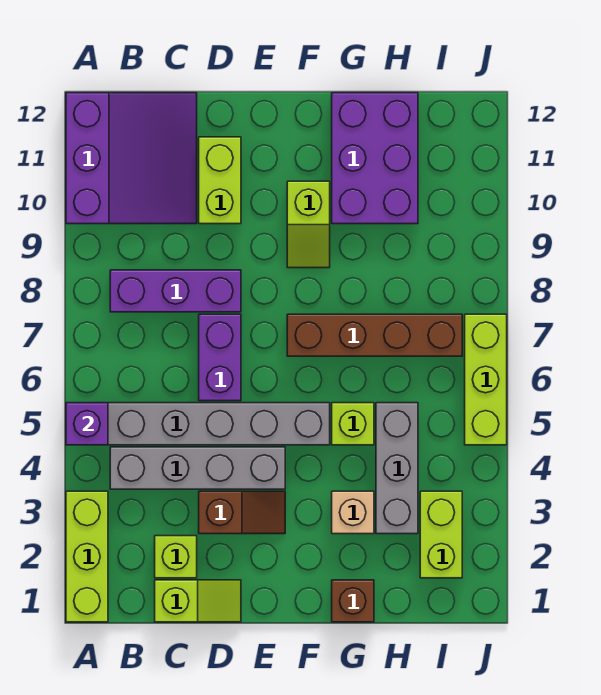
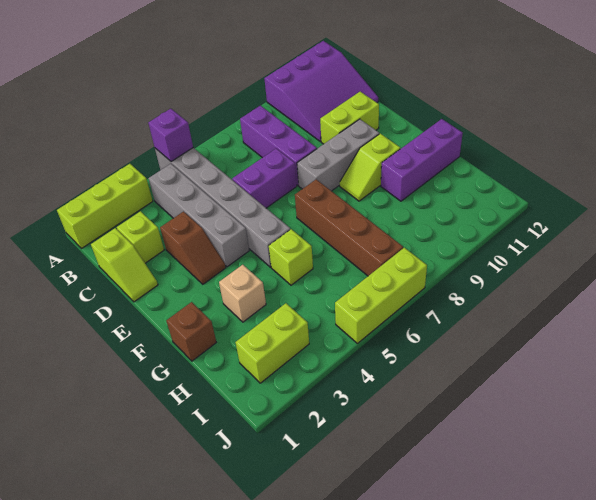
purple brick G10:H12 level 1 -> purple brick G10:G12 level 1
grey brick H3:H5 level 1 -> grey brick E8:E10 level 1

